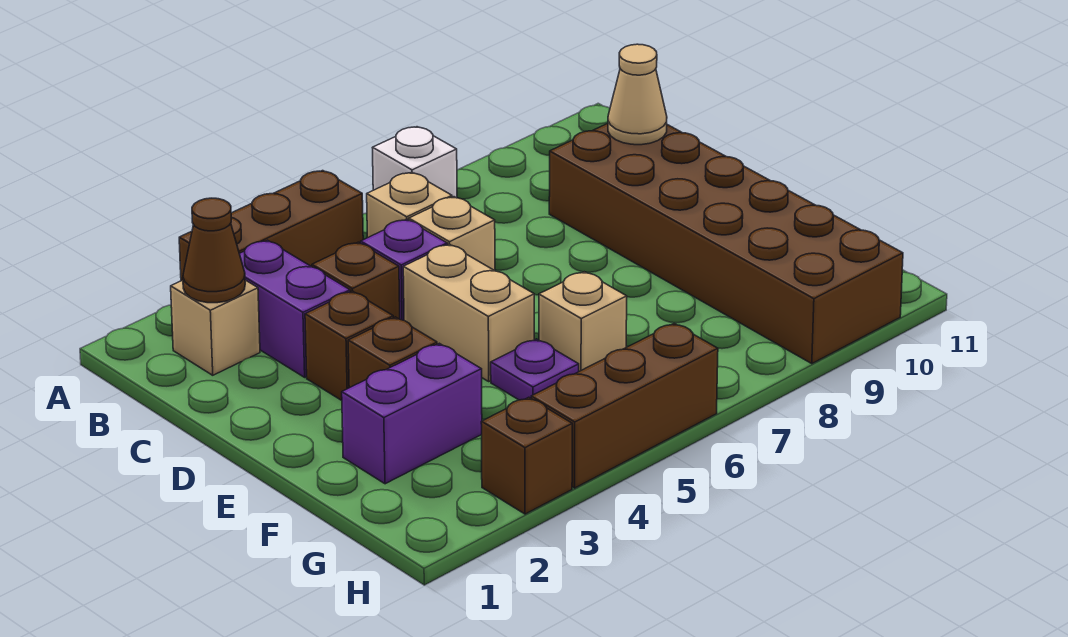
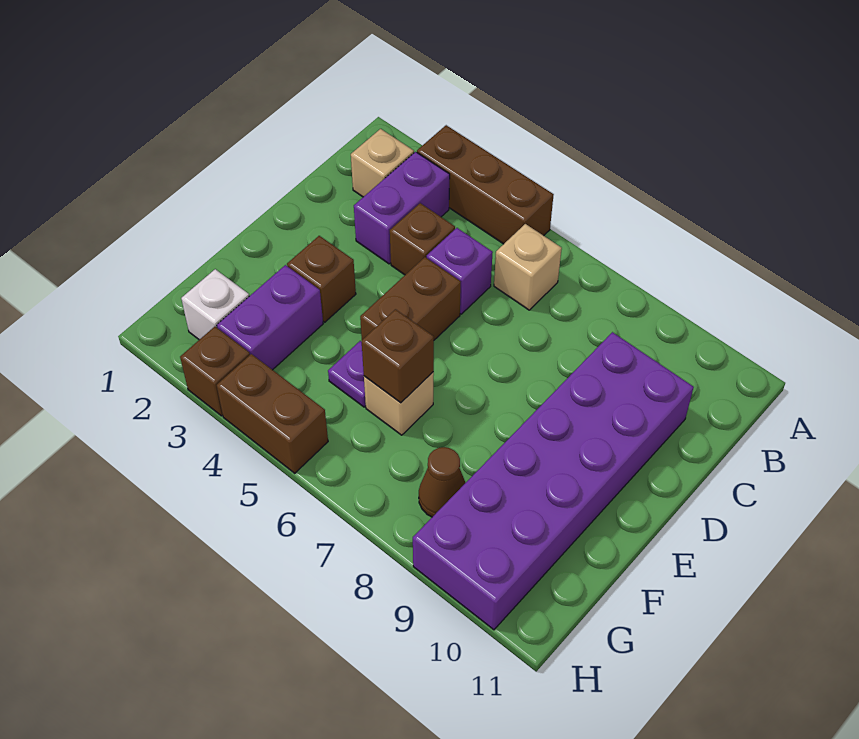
white brick A7 level 1 -> white brick G2 level 1
brown cone B2 level 2 -> brown cone G8 level 1
tan brick C6 level 1 -> none
brown brick C9:H10 level 1 -> purple brick C9:H10 level 1
tan cone C10 level 2 -> none
brown brick D3 level 1 -> brown brick F6 level 2
tan brick D5:E5 level 1 -> brown brick D5:E5 level 1
purple brick F2:F3 level 1 -> purple brick F3:G3 level 1
brown brick H4:H6 level 1 -> brown brick H4:H5 level 1

